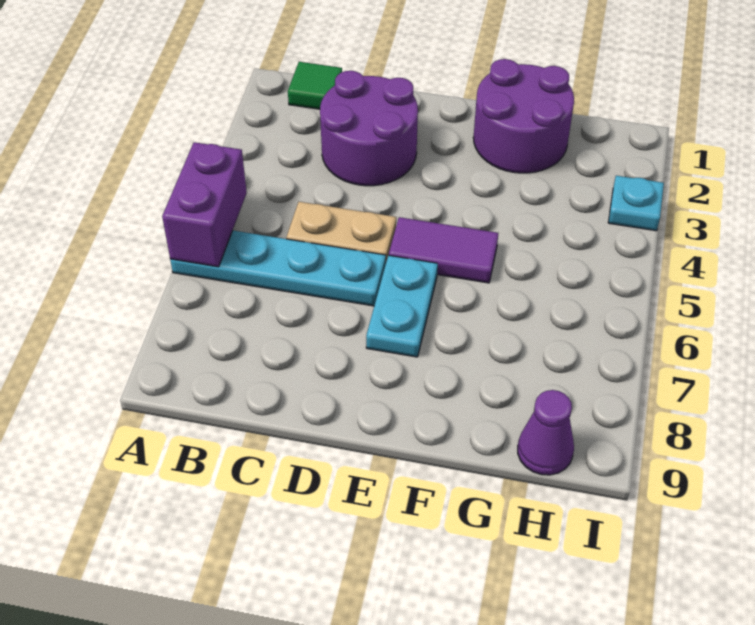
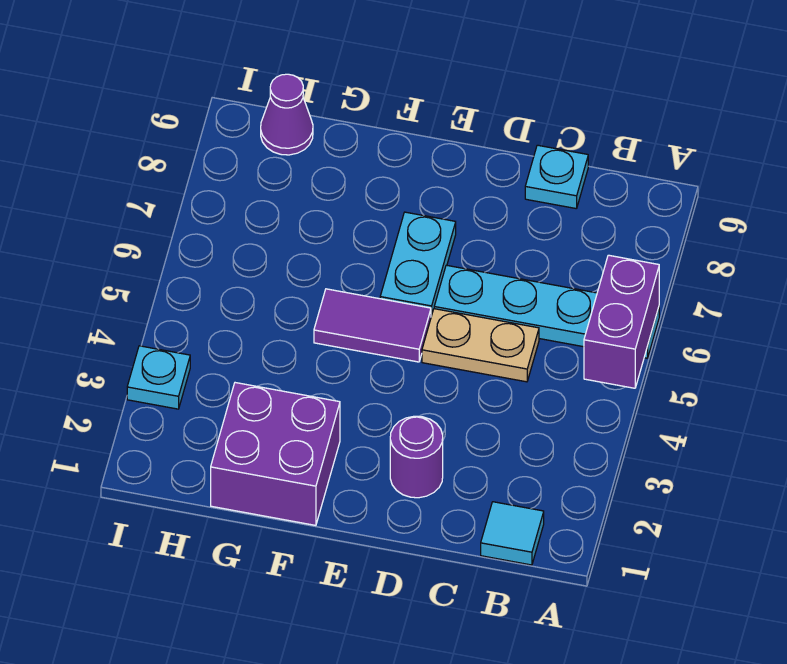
green tile B1 level 1 -> cyan tile B1 level 1
purple round brick C2:D3 level 1 -> purple round brick D2 level 1
none -> cyan plate C9 level 1
purple round brick F1:G2 level 1 -> purple brick F1:G2 level 1

